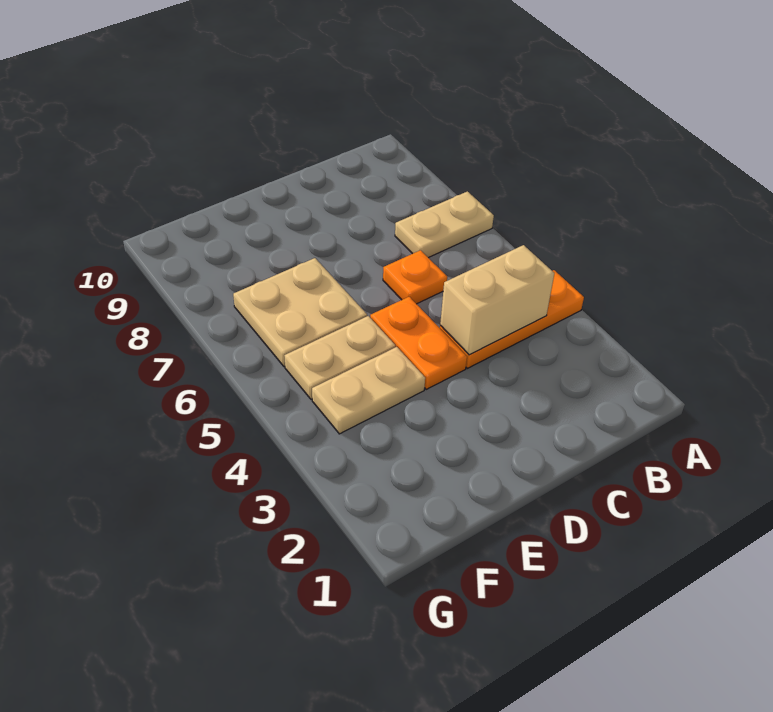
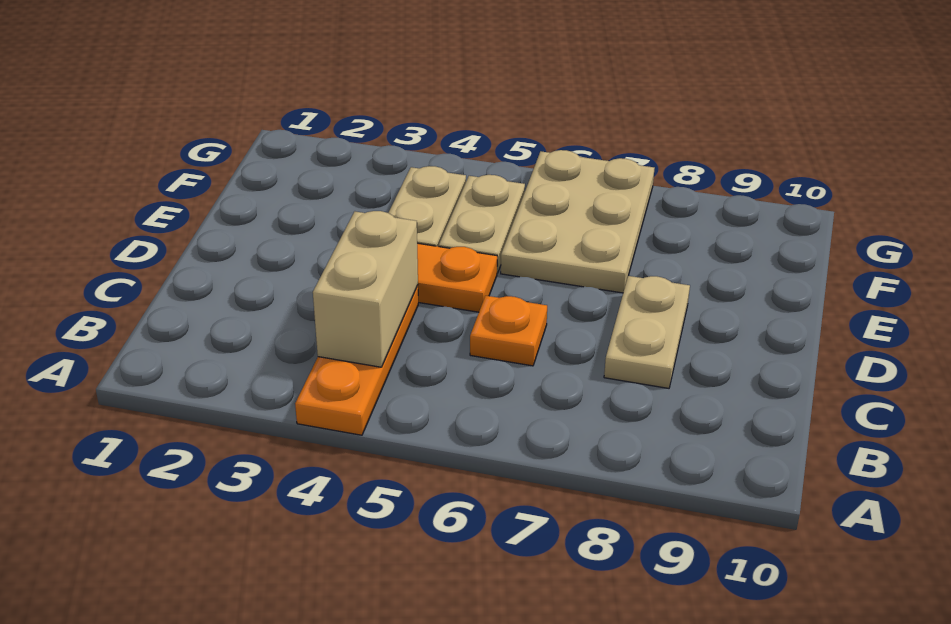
tan plate A7:B7 level 1 -> tan plate C8:D8 level 1
tan plate E6:F7 level 1 -> tan plate E6:G7 level 1

